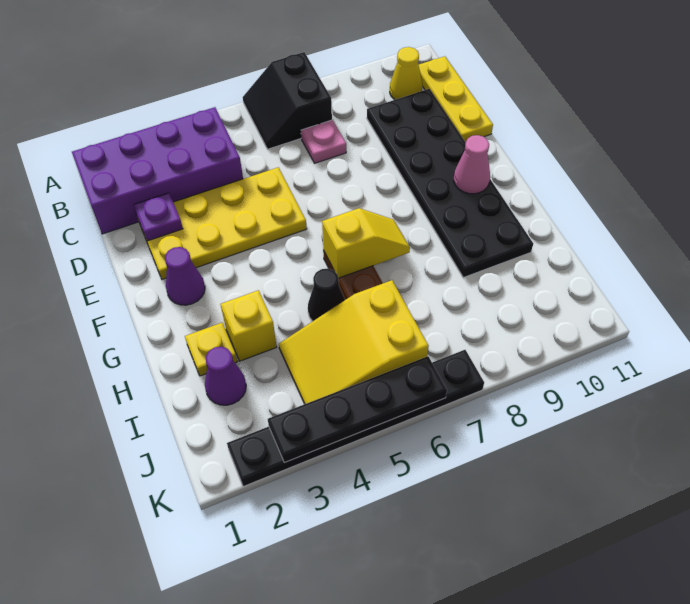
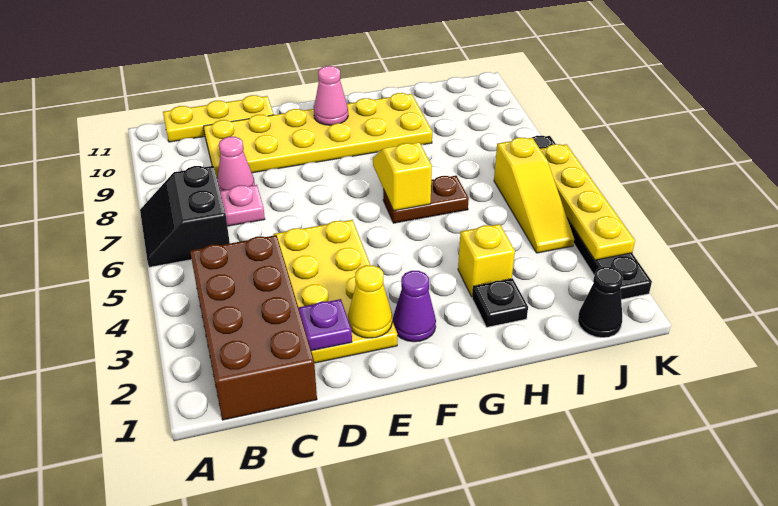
black slope A6:B7 level 1 top 7 -> black slope A6:B7 level 1 top B
purple brick B1:C4 level 1 -> brown brick B1:C4 level 1
yellow cone B10 level 1 -> yellow cone E2 level 2
none -> pink cone C8 level 1
black plate C9:H10 level 1 -> yellow plate C9:H10 level 1
yellow plate H2 level 1 -> black plate H2 level 1
black cone H5 level 1 -> black cone J1 level 1
purple cone I2 level 1 -> none
yellow slope I4:J6 level 1 top 6 -> yellow slope J4:J6 level 1 top 6
black plate K3:K6 level 2 -> yellow plate K3:K6 level 2

